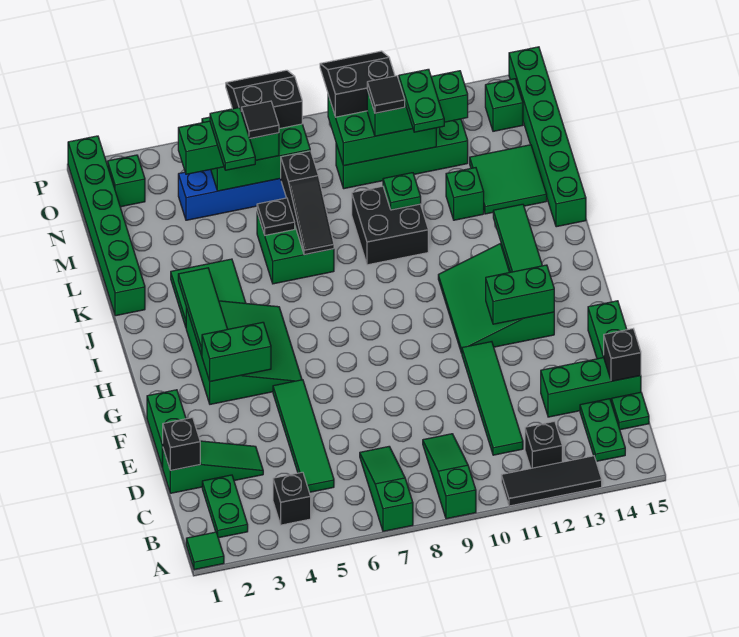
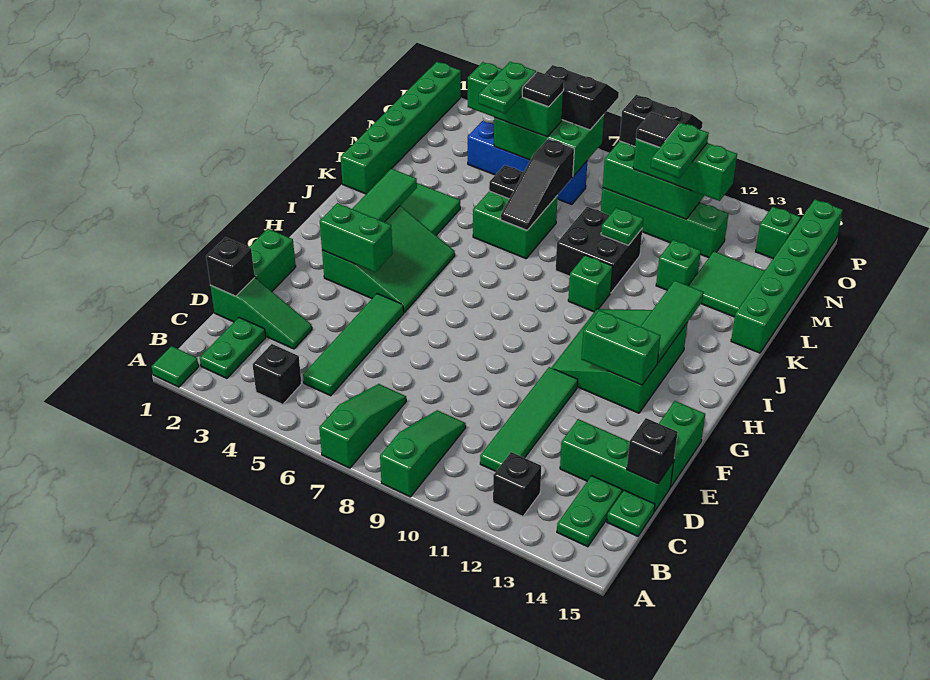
black tile A11:A13 level 1 -> none
green brick O2 level 1 -> green brick J10 level 1

